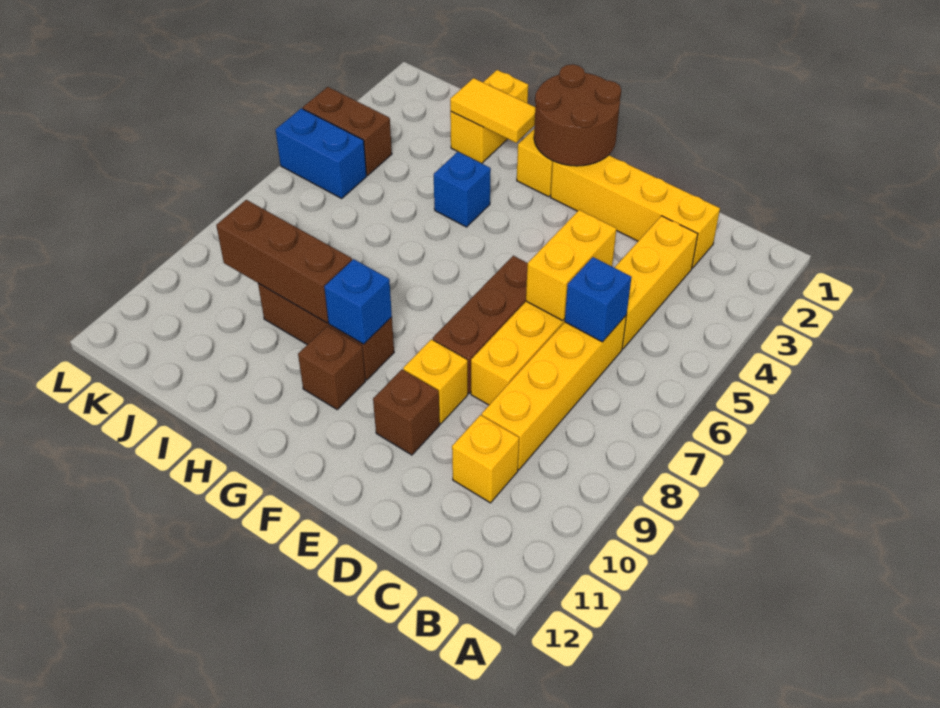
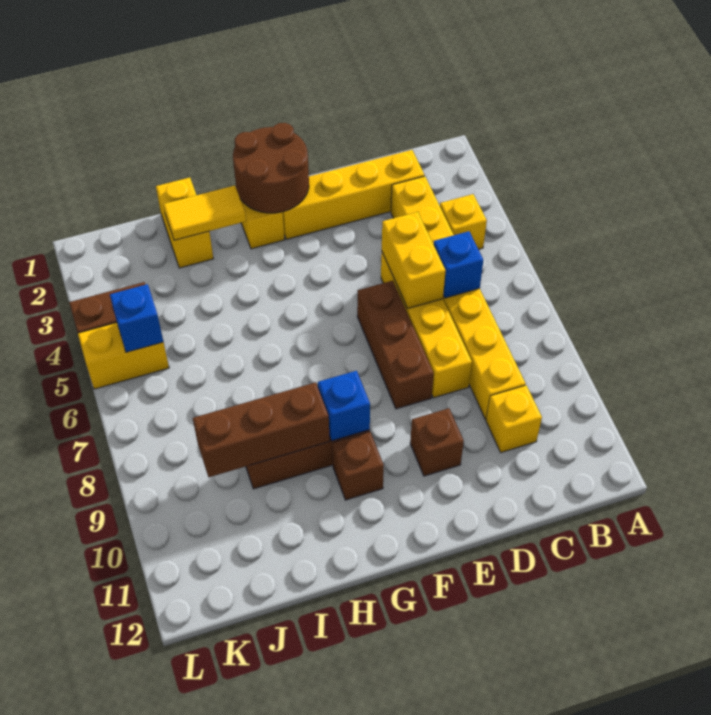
yellow brick E9 level 1 -> yellow brick B4 level 1
blue brick H4 level 1 -> blue brick K5 level 2
blue brick K5:L5 level 1 -> yellow brick K5:L5 level 1

